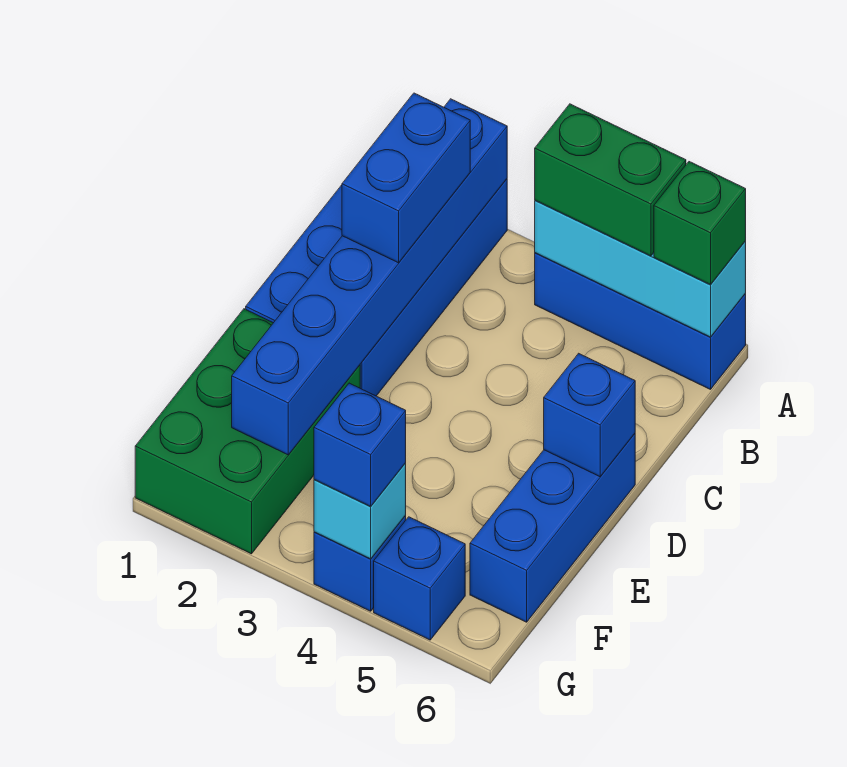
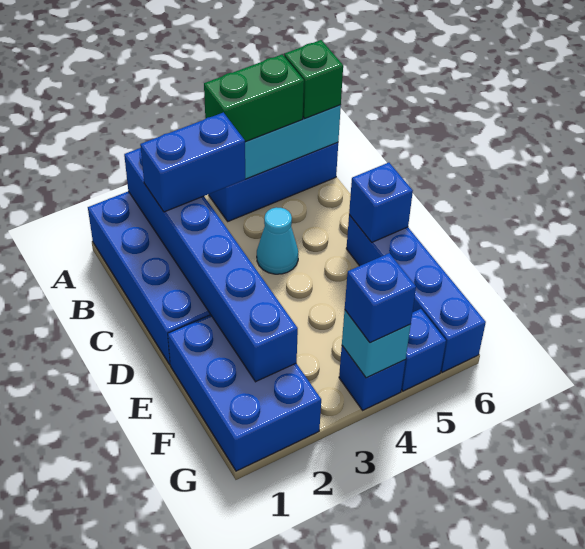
blue brick B2:C2 level 3 -> blue brick B2:B3 level 3
none -> cyan cone C4 level 1
blue brick D6:F6 level 1 -> blue brick D6:G6 level 1
green brick E1:G2 level 1 -> blue brick E1:G2 level 1

